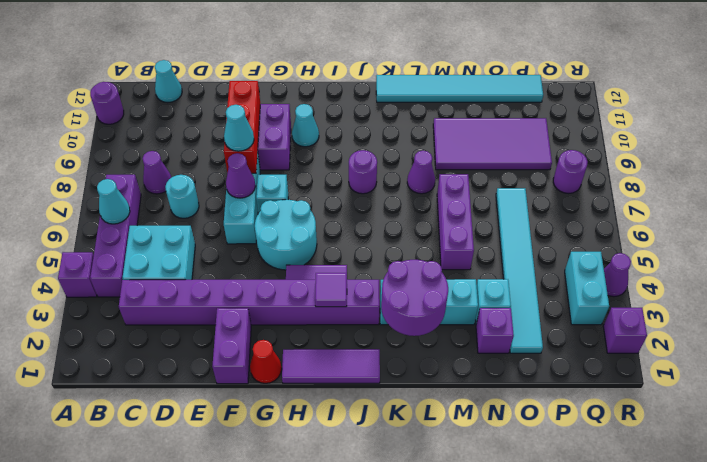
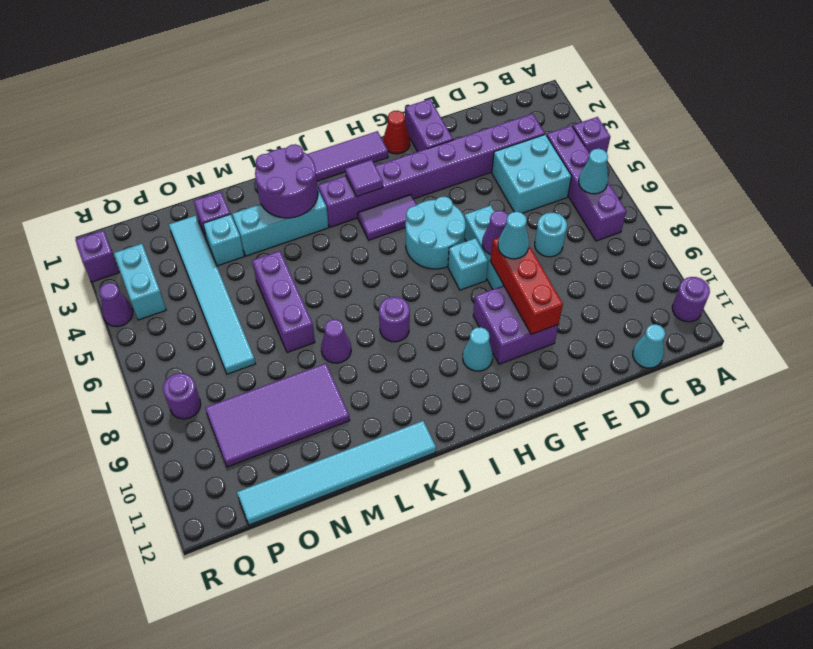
purple cone C8 level 1 -> none

